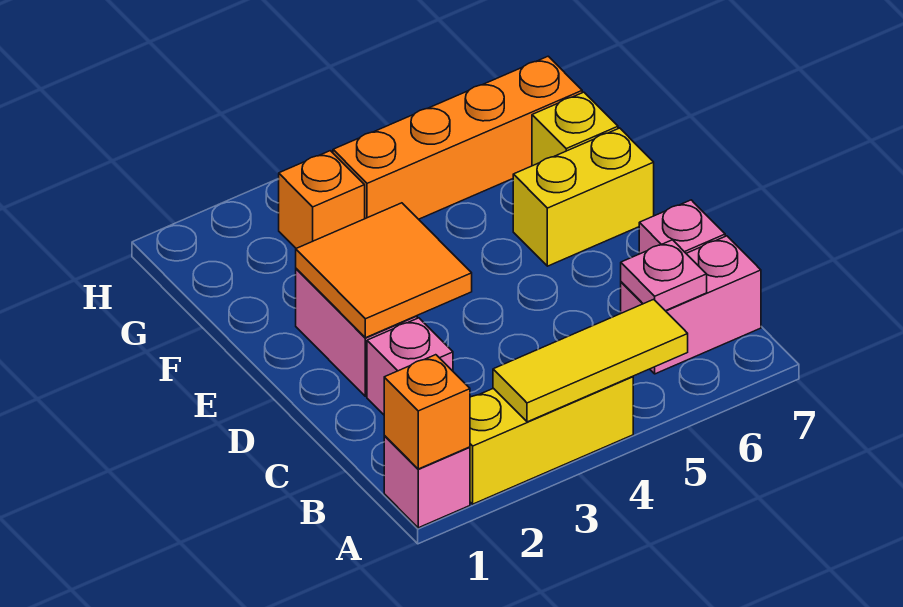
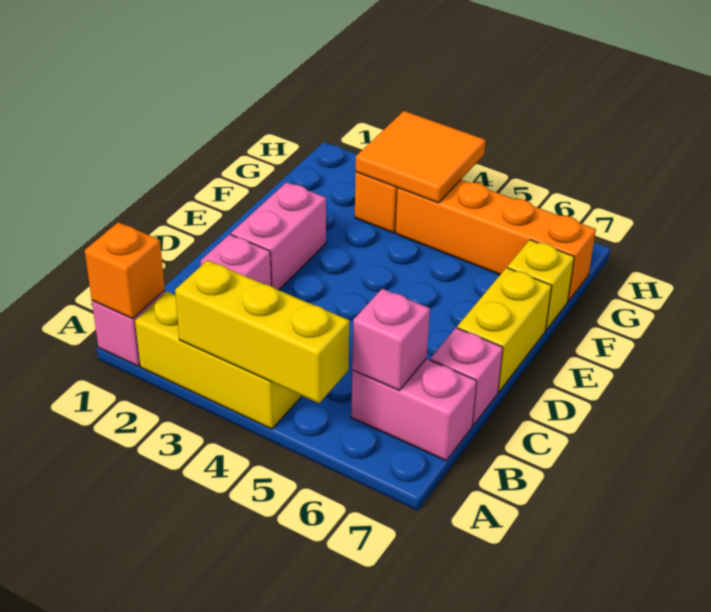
yellow tile A3:A5 level 2 -> yellow brick A3:A5 level 2
pink plate B6 level 2 -> pink brick B6 level 2
orange tile D2:E3 level 2 -> orange tile G3:H4 level 2
yellow brick E6:E7 level 1 -> yellow brick D7:E7 level 1

